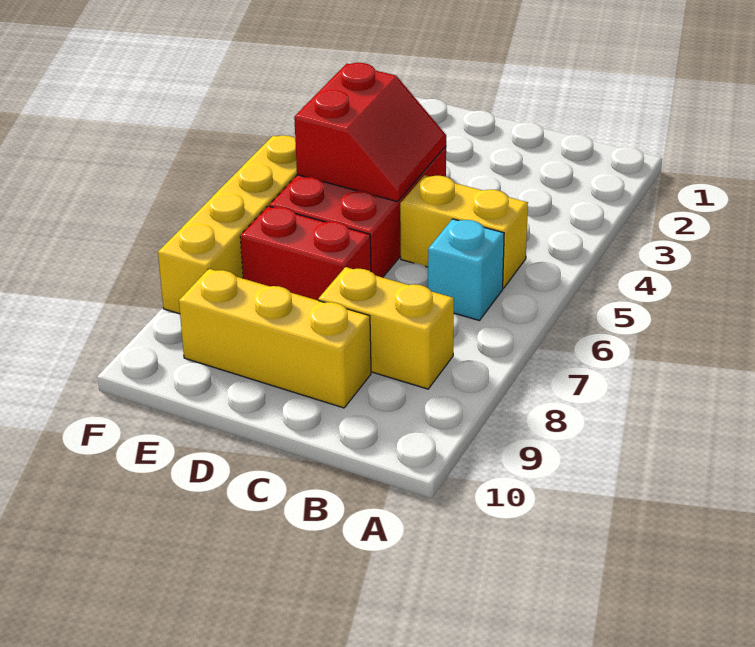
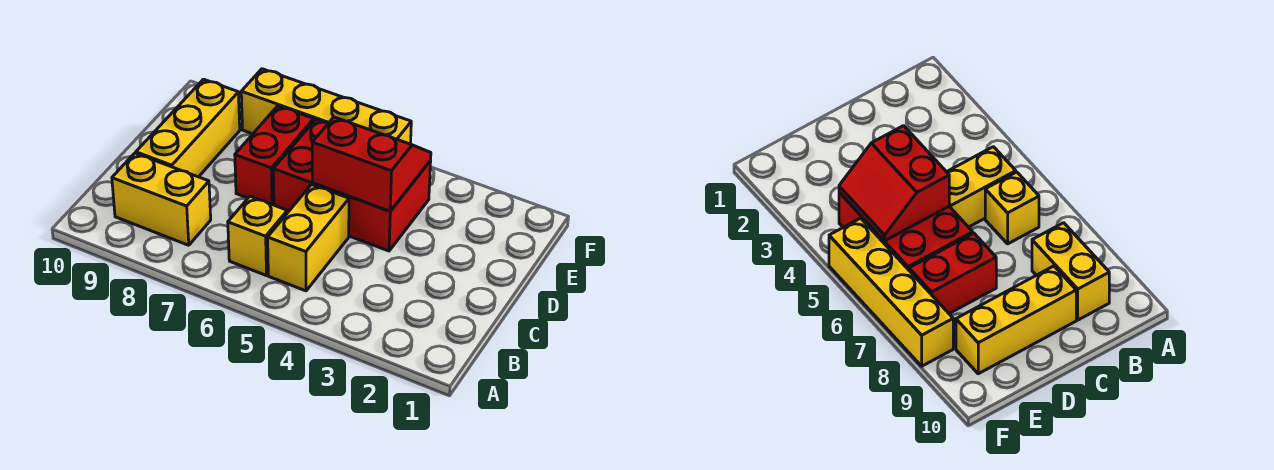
cyan brick B6 level 1 -> yellow brick B6 level 1
yellow brick B8:C8 level 1 -> yellow brick B8:B9 level 1
red slope D4:E5 level 2 top E -> red slope D4:E5 level 2 top D

